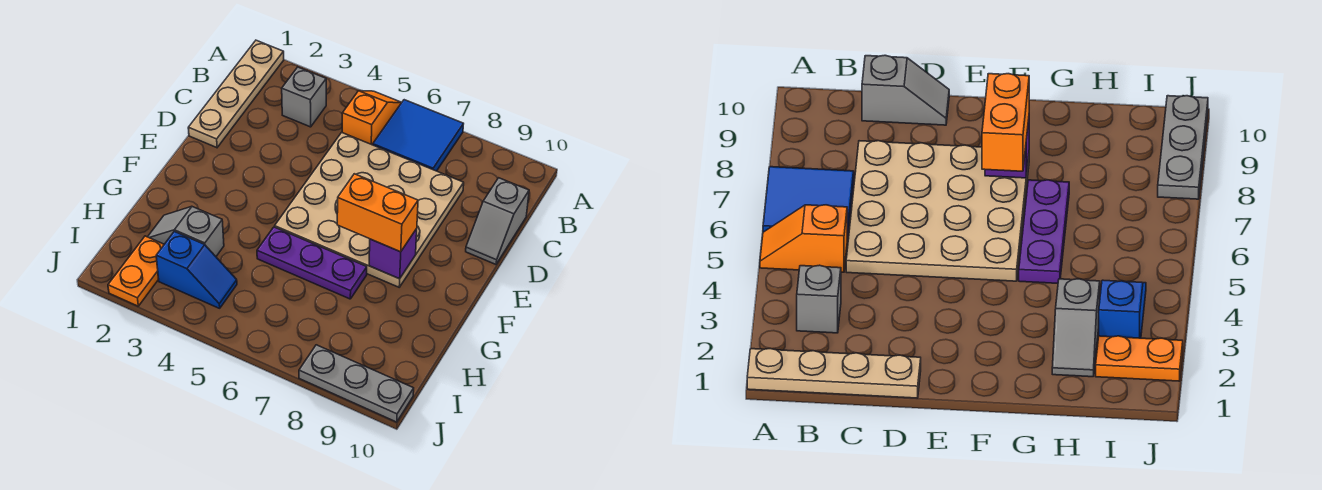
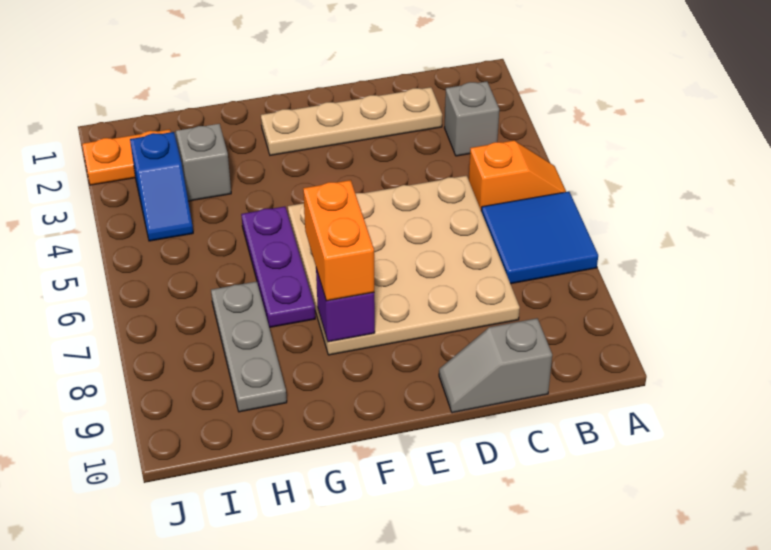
tan plate A1:D1 level 1 -> tan plate C2:F2 level 1
grey plate J8:J10 level 1 -> grey plate H7:H9 level 1

